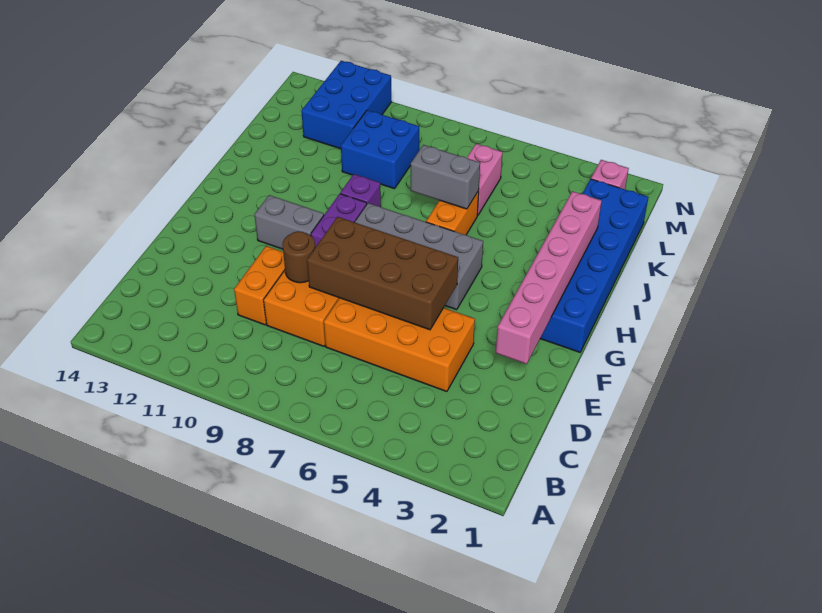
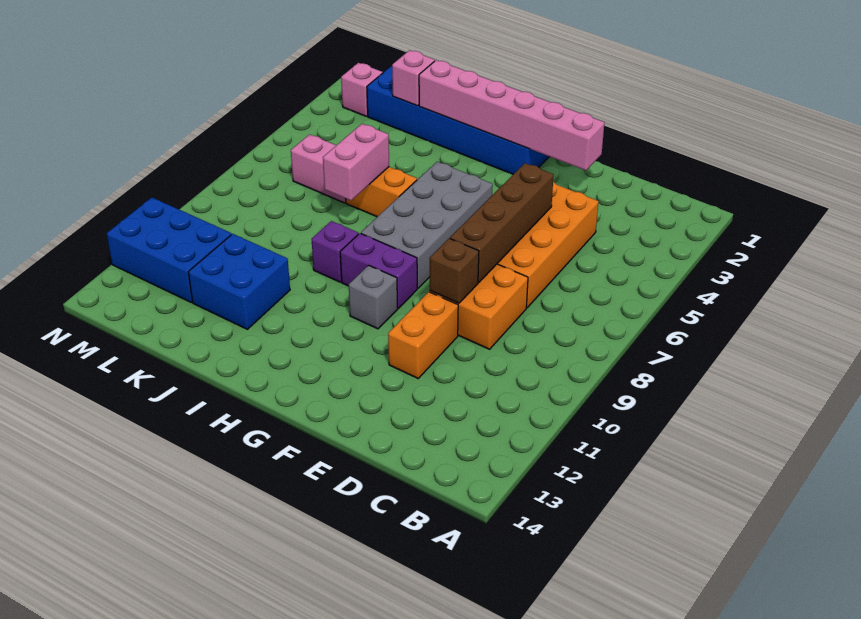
orange brick D10:E10 level 1 -> orange brick E10:E11 level 1
brown brick E5:F8 level 2 -> brown brick E5:E8 level 2
brown round brick E9 level 2 -> brown brick E9 level 2
grey brick G10:G11 level 1 -> grey brick G10 level 1
grey brick J6:J7 level 2 -> pink brick J6:J7 level 2
none -> pink brick K2 level 2
blue brick K9:L10 level 1 -> blue brick J11:K12 level 1

